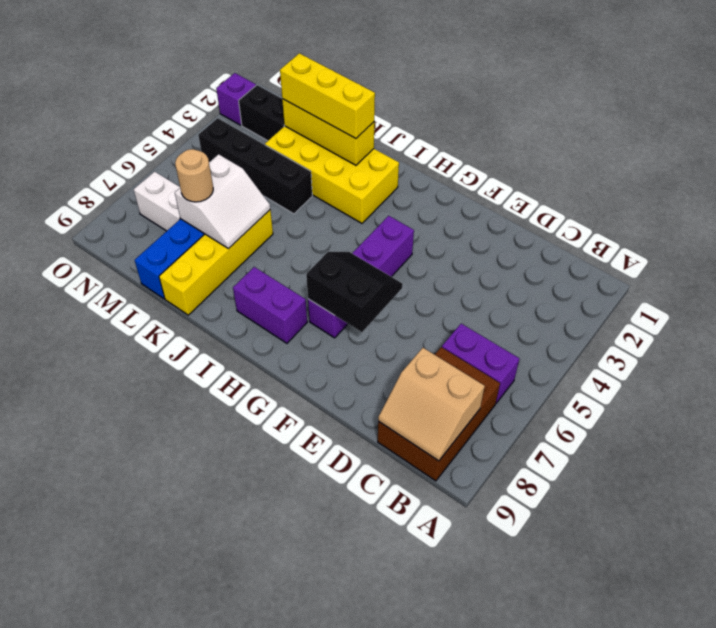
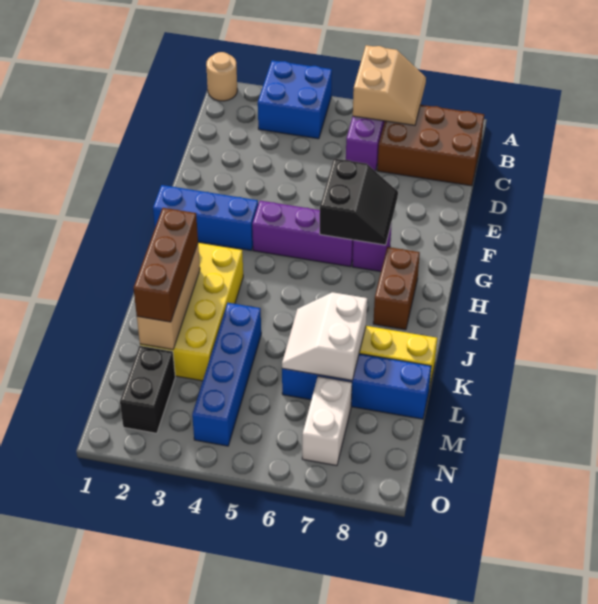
none -> blue brick A3:B4 level 1
tan slope B8:C9 level 2 top 8 -> tan slope A6:B7 level 2 top 6
black slope F6:G7 level 2 top 7 -> black slope F6:G7 level 2 top 6
none -> blue brick G1:G3 level 1
purple brick H8:I8 level 1 -> brown brick H8:I8 level 1
yellow brick J2:L2 level 2 -> tan brick J2:L2 level 2
yellow brick J2:L2 level 3 -> brown brick J2:L2 level 3
black brick K4:N4 level 1 -> blue brick K4:N4 level 1
white slope K6:L7 level 2 top L -> white slope K6:L7 level 2 top 7
tan round brick L7 level 3 -> tan round brick A1 level 1
purple brick O2 level 1 -> none

